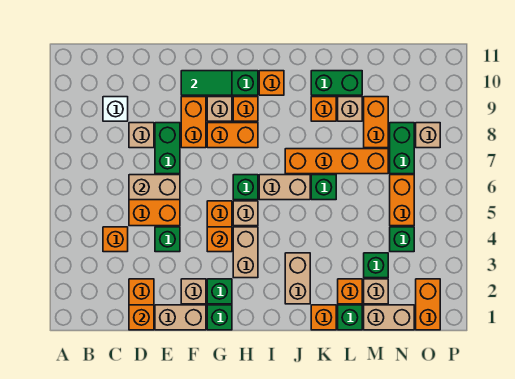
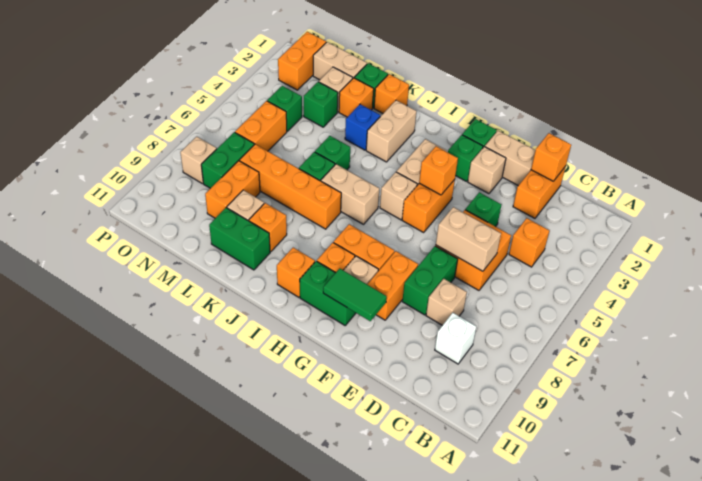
green brick H6 level 1 -> green brick K5 level 1
none -> blue brick K3 level 1

